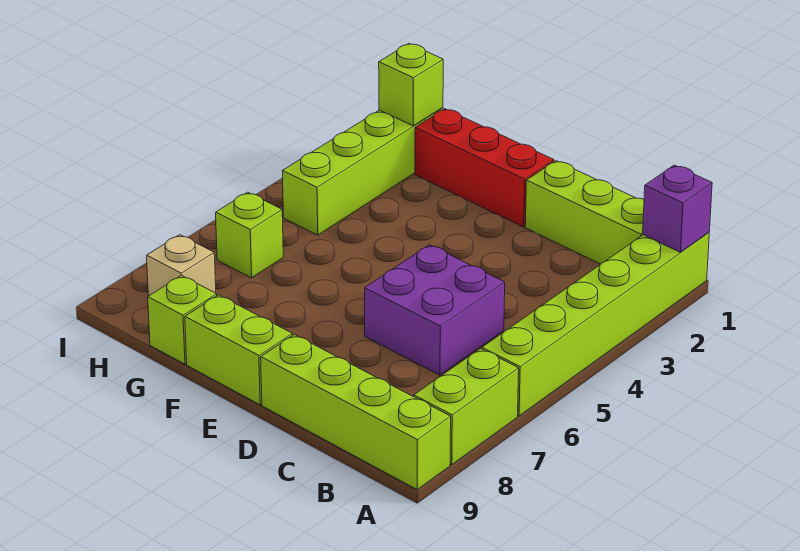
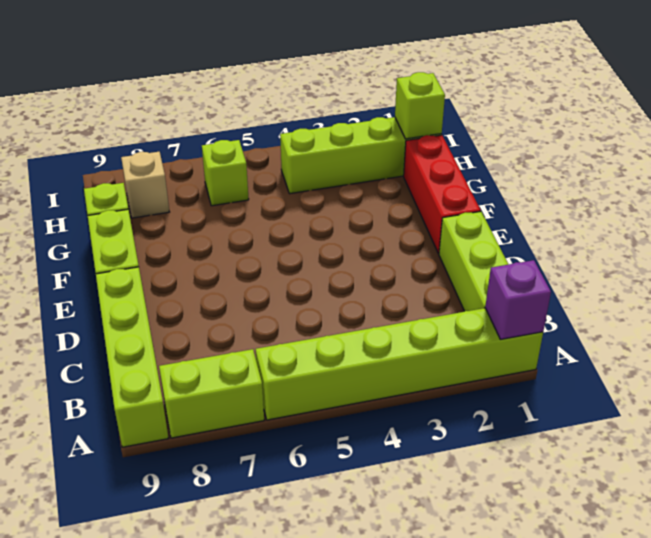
purple brick C5:D6 level 1 -> none

